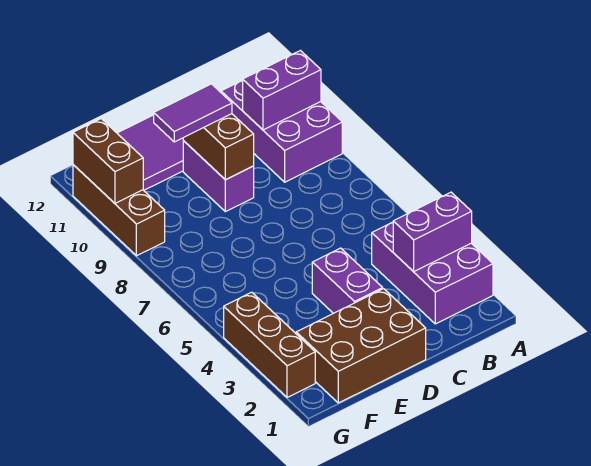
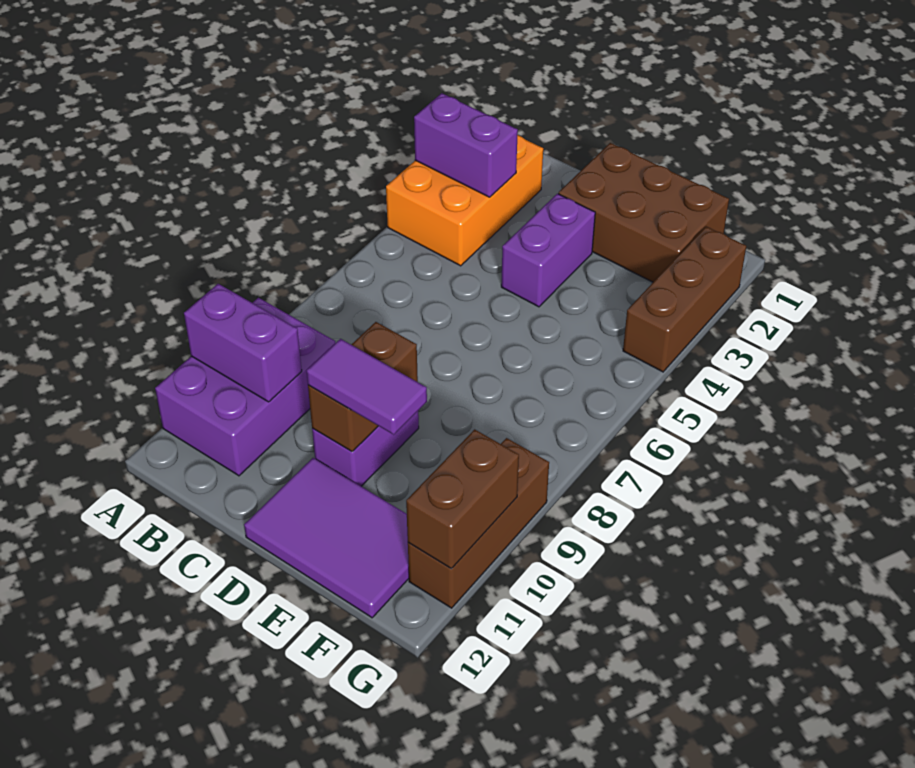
purple brick A2:B4 level 1 -> orange brick A2:B4 level 1

